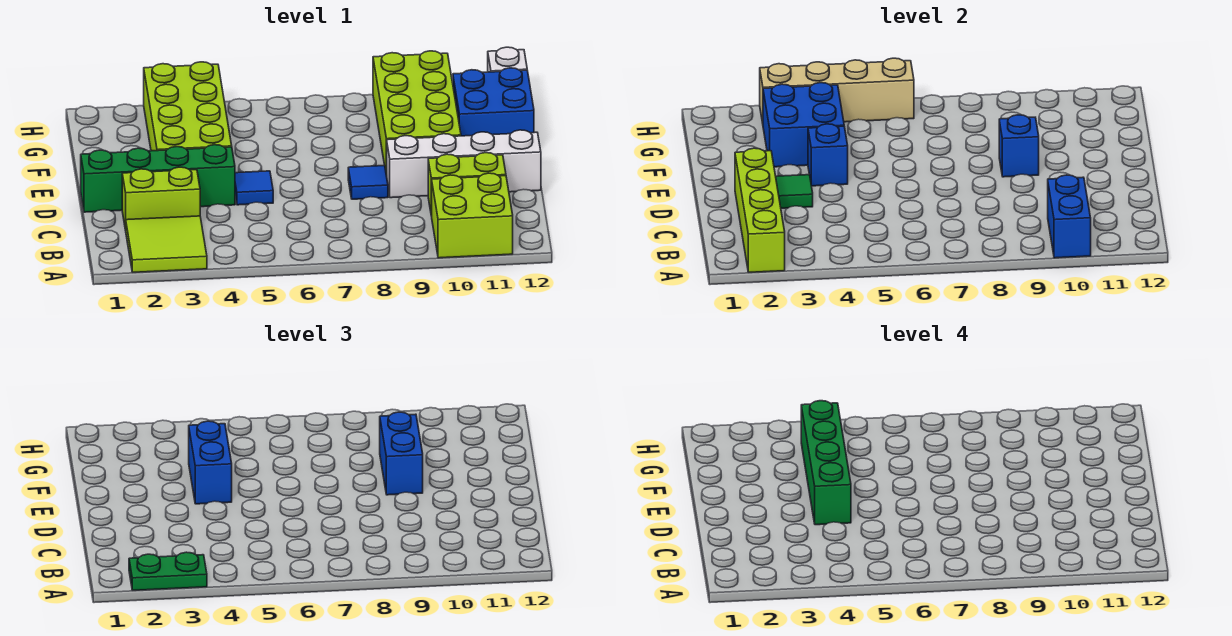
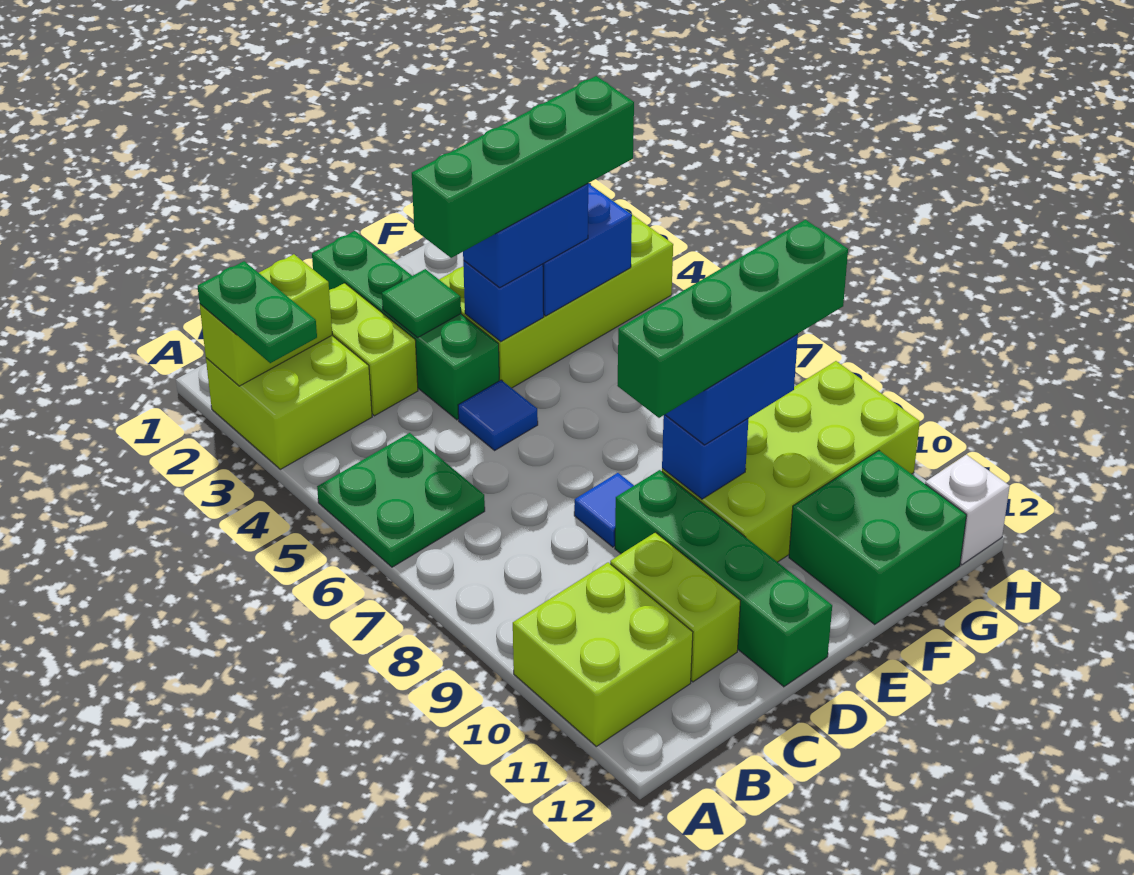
lime tile A2:B3 level 1 -> lime brick A2:B3 level 1
lime brick A2:D2 level 2 -> lime brick A2:B2 level 2
none -> green plate A5:B6 level 1
blue brick A10:B10 level 2 -> none
white brick D9:D12 level 1 -> green brick D9:D12 level 1
none -> green brick D9:G9 level 4
blue brick F11:G12 level 1 -> green brick F11:G12 level 1
tan brick H3:H6 level 2 -> none

